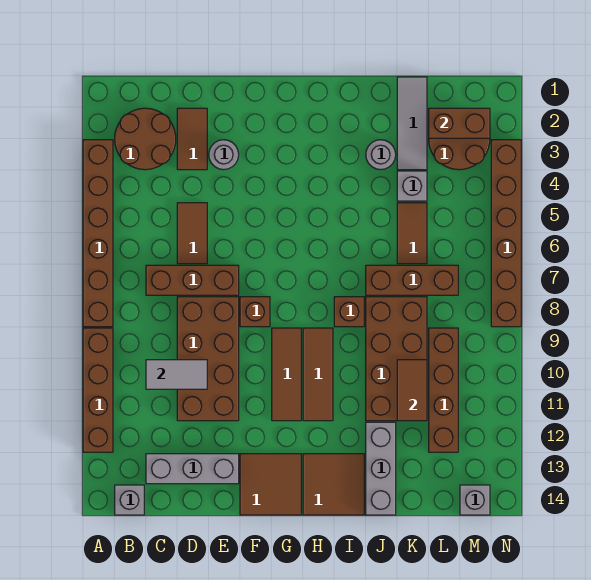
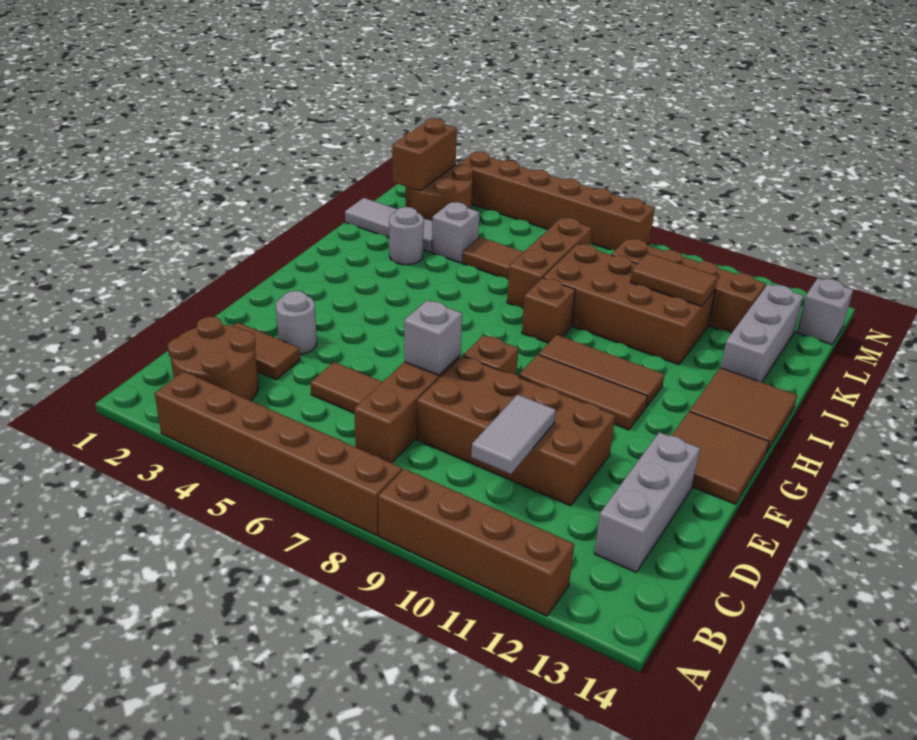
grey brick B14 level 1 -> grey brick E7 level 2
grey brick J12:J14 level 1 -> grey brick J13:L13 level 1

